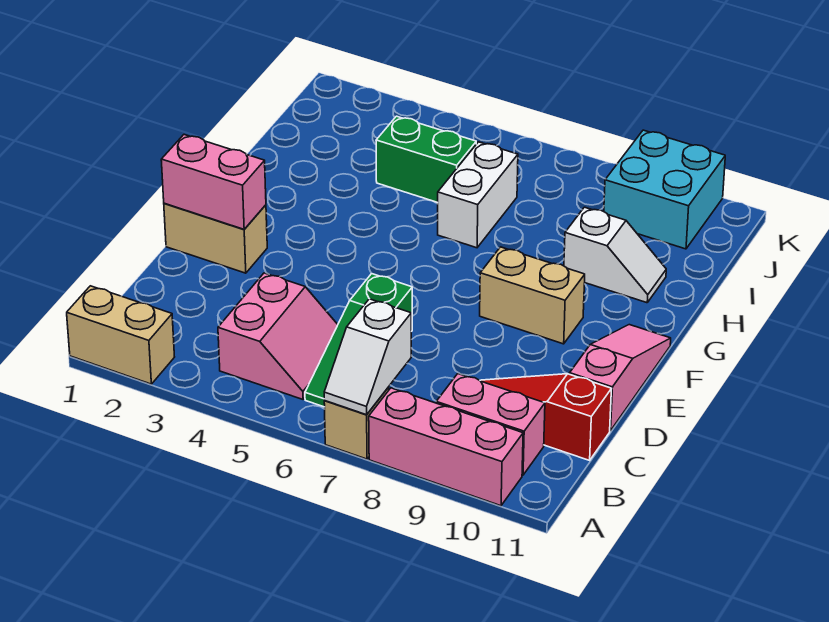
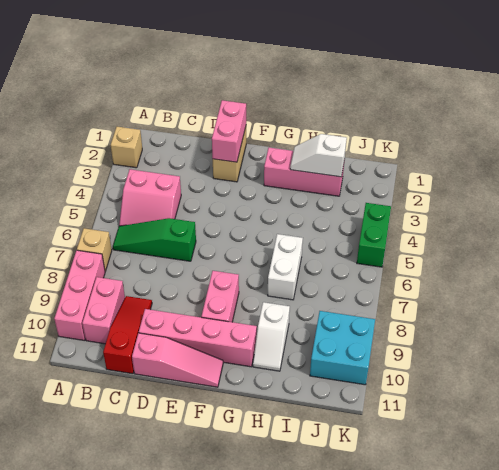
tan brick A1:A2 level 1 -> tan brick A2 level 1
white slope A7:B7 level 2 top B -> white slope H2:I2 level 2 top I
none -> pink brick D10:G10 level 1
tan brick F8:F9 level 1 -> pink brick F8:F9 level 1
none -> pink brick G2:I2 level 1
white brick H6:I6 level 1 -> white brick H6:H7 level 1
green brick I4:I5 level 1 -> green brick K4:K5 level 1

